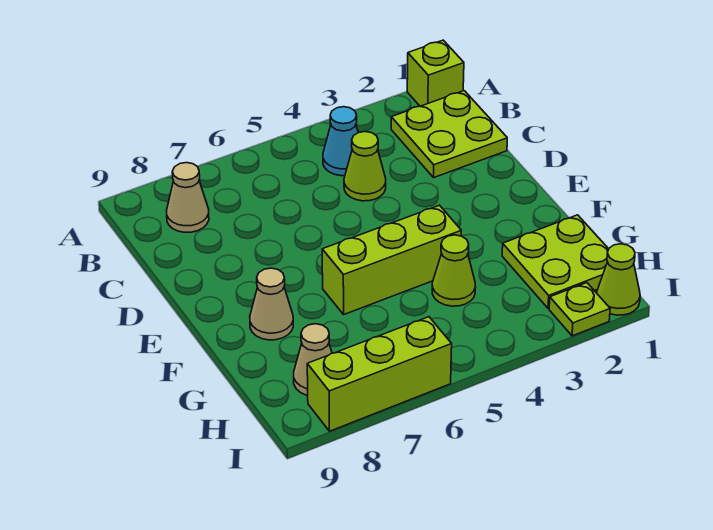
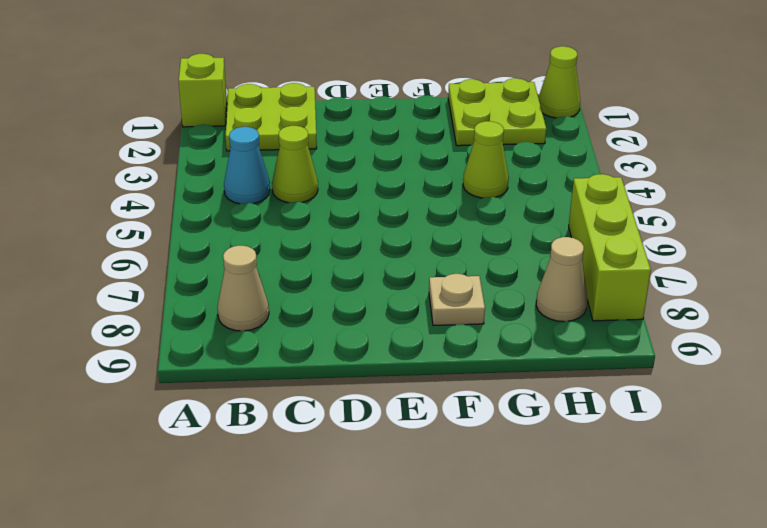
lime brick F4:F6 level 1 -> none
tan cone F8 level 1 -> tan plate F8 level 1
lime plate I2 level 1 -> none

